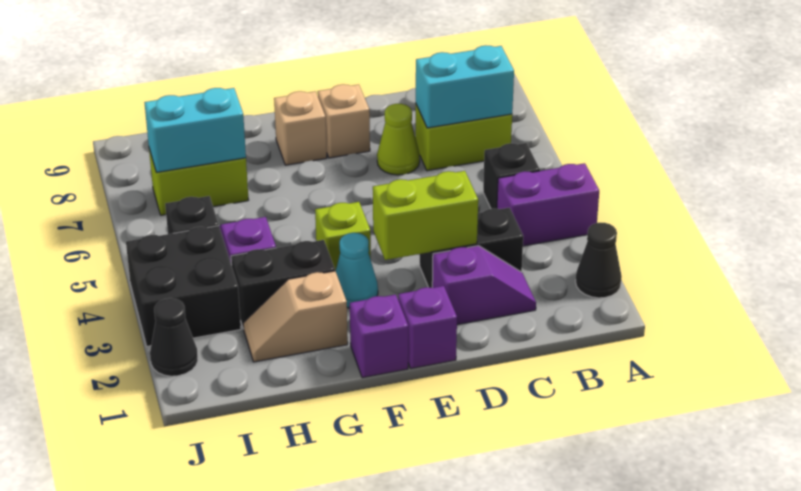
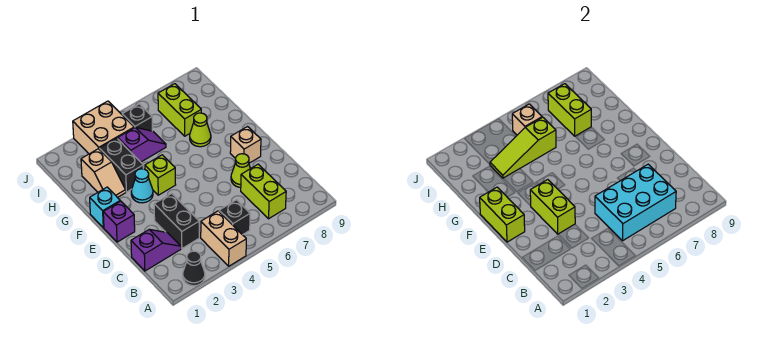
purple brick A4:B4 level 1 -> tan brick A4:B4 level 1
cyan brick B7:C7 level 2 -> cyan brick B5:C7 level 2
purple slope C2:D2 level 1 top D -> purple slope C1:C2 level 1 top 1
none -> lime brick E1:F1 level 2
purple brick F1 level 1 -> cyan brick F1 level 1
tan brick F8 level 1 -> tan brick I5 level 2
tan slope G2:H2 level 1 top G -> tan slope G2:H2 level 1 top H
none -> lime cone G7 level 1
none -> lime slope H3:H5 level 2 top 5
cyan brick H7:I7 level 2 -> lime brick H7:I7 level 2
black brick I3:J4 level 1 -> tan brick I3:J4 level 1
black cone J2 level 1 -> none

